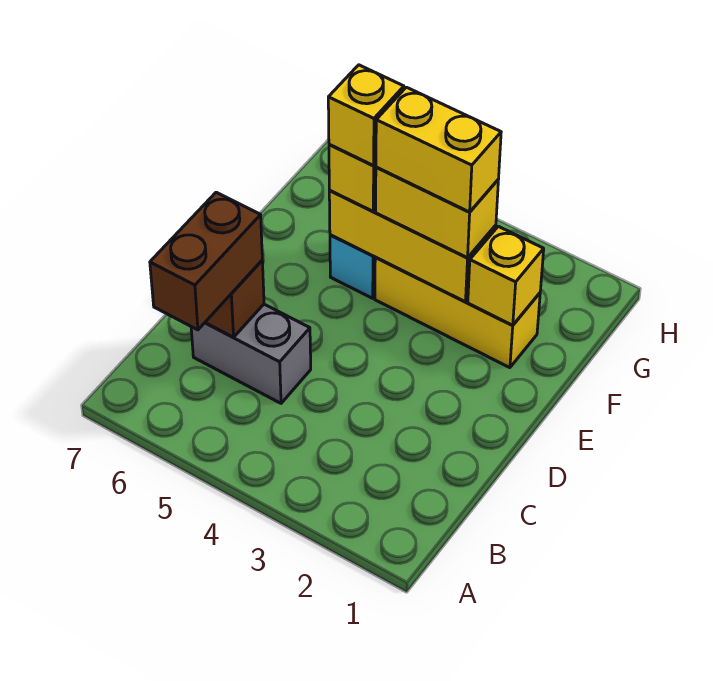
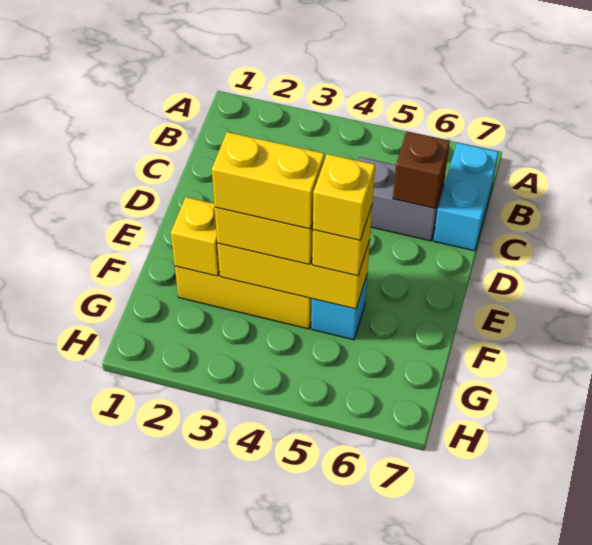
brown brick B6:C6 level 3 -> none
none -> cyan brick B7:C7 level 1

